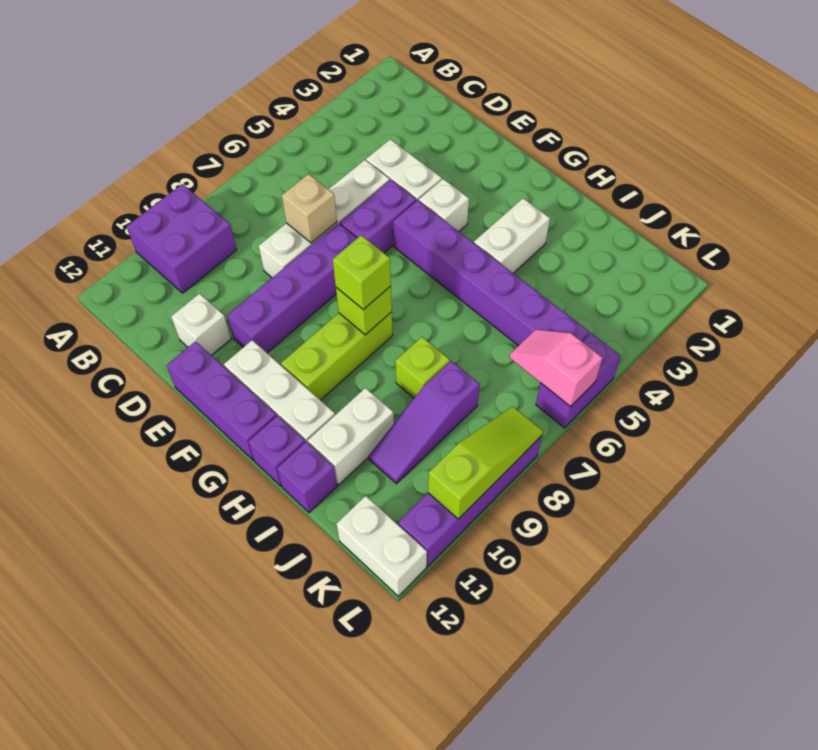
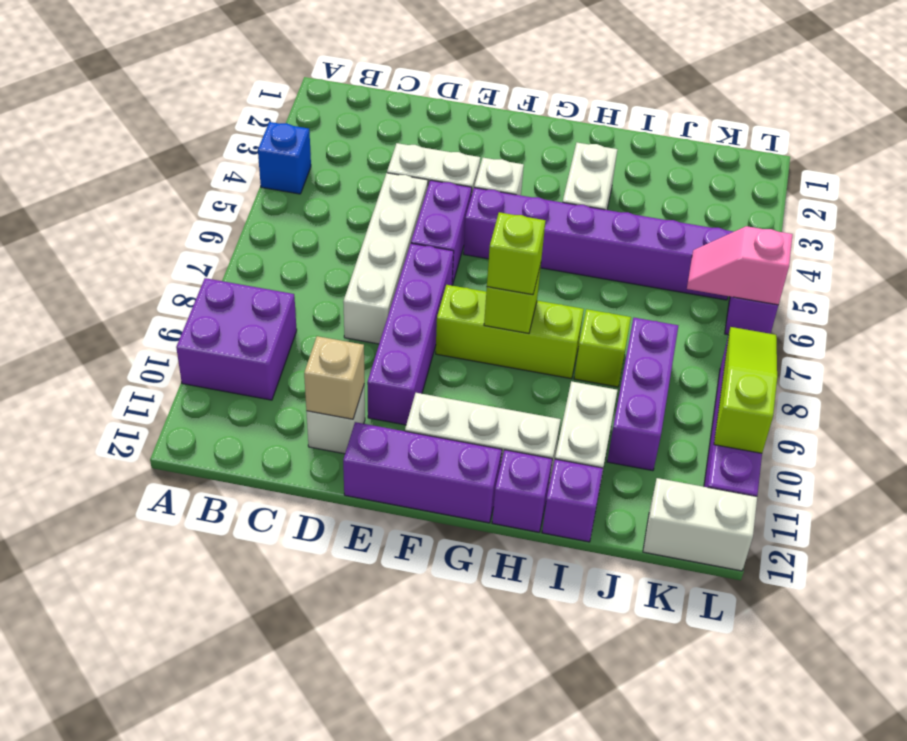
none -> blue brick A4 level 1
tan brick D7 level 2 -> tan brick D11 level 2
lime brick G8:G10 level 1 -> lime brick F8:H8 level 1
purple slope J8:J10 level 1 top 8 -> purple brick J8:J10 level 1

